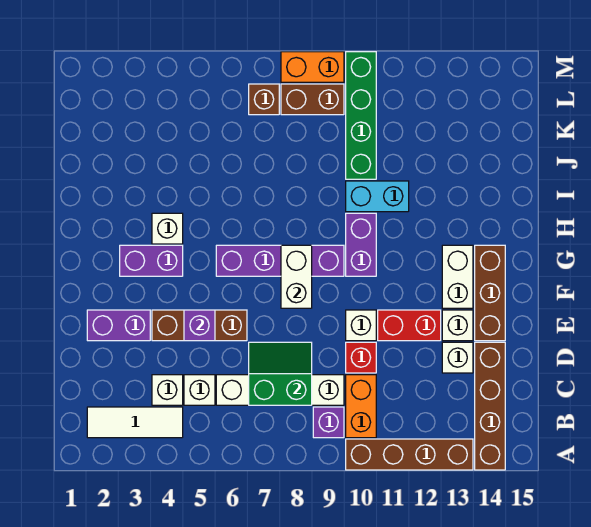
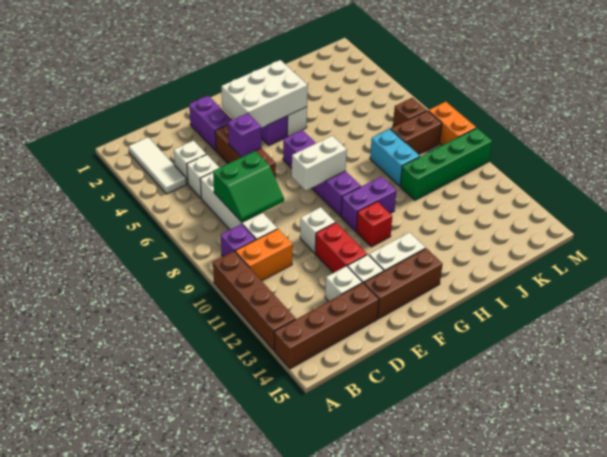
green slope C7:D8 level 2 top C -> green slope C7:D8 level 2 top 7
red brick D10 level 1 -> red brick G11 level 1
none -> white brick F3:H4 level 2
cyan brick I10:I11 level 1 -> cyan brick J8:J9 level 1
brown brick L8:L9 level 1 -> brown brick K8:L8 level 1

